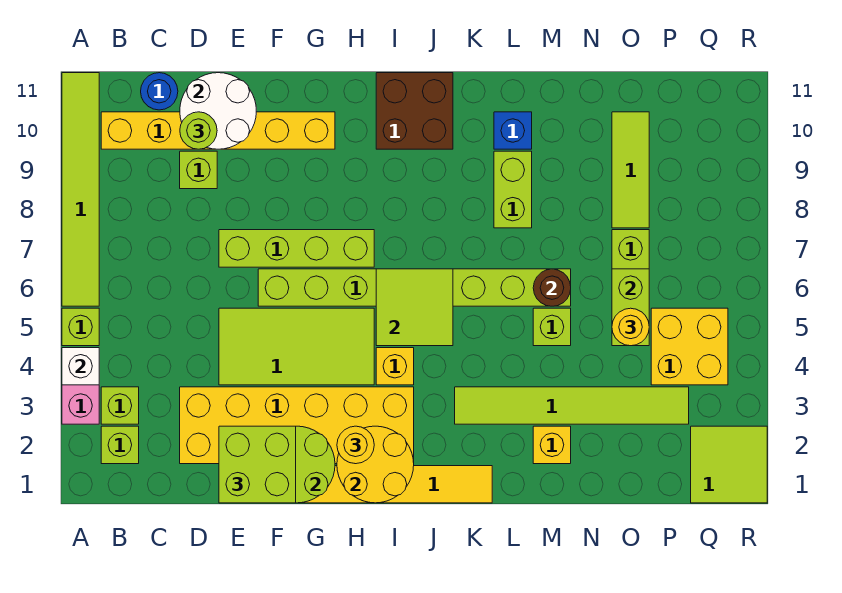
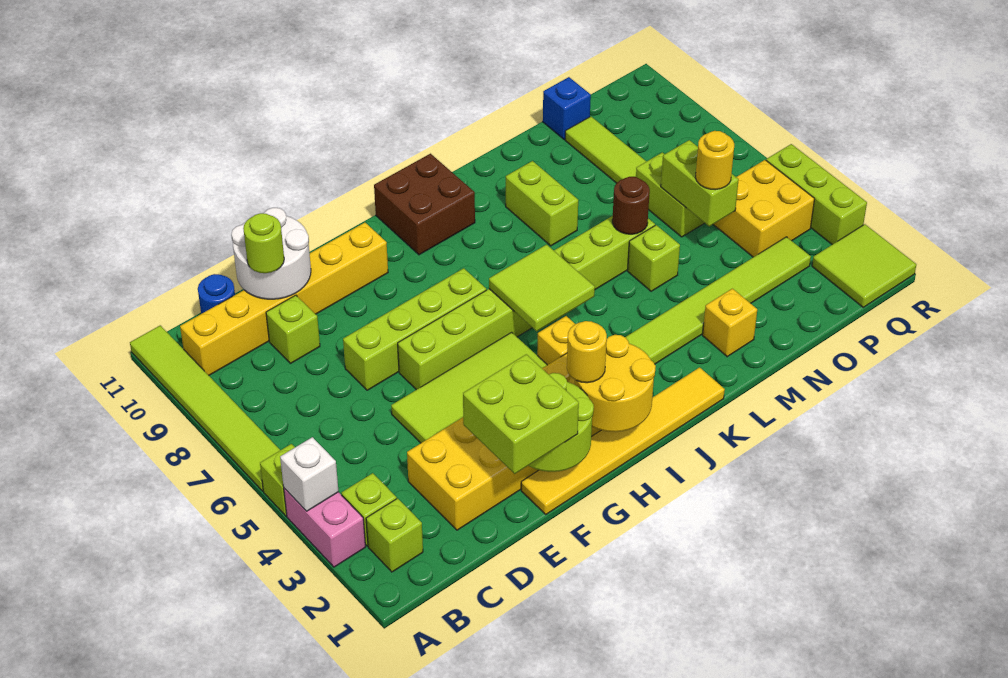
blue brick L10 level 1 -> blue brick O11 level 1
none -> lime brick R3:R5 level 1

